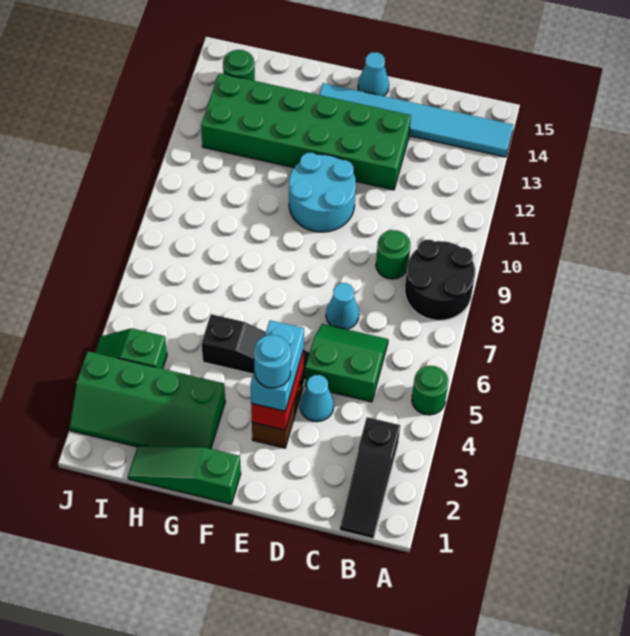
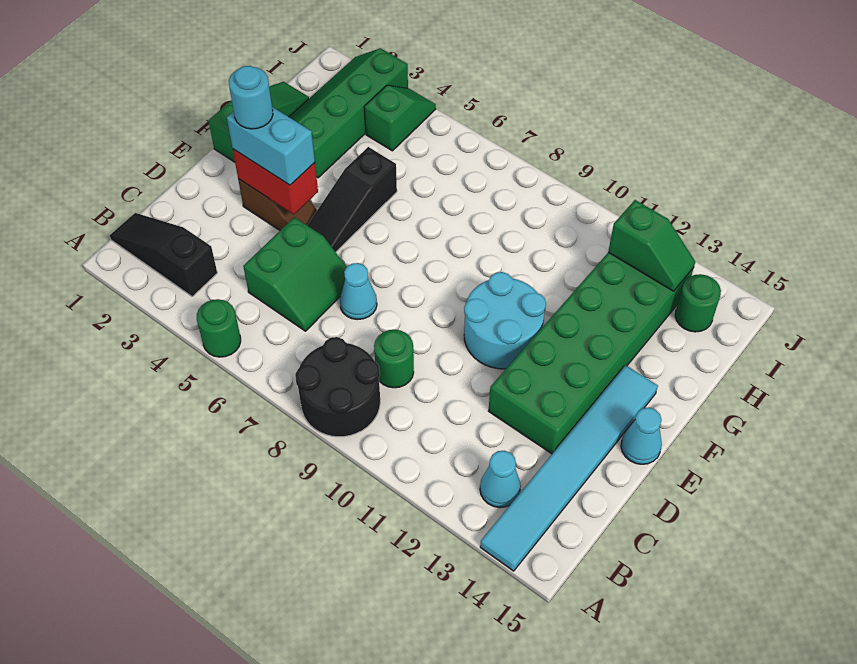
cyan cone D4 level 1 -> cyan cone B13 level 1
none -> green slope I12:I13 level 2 top 12

